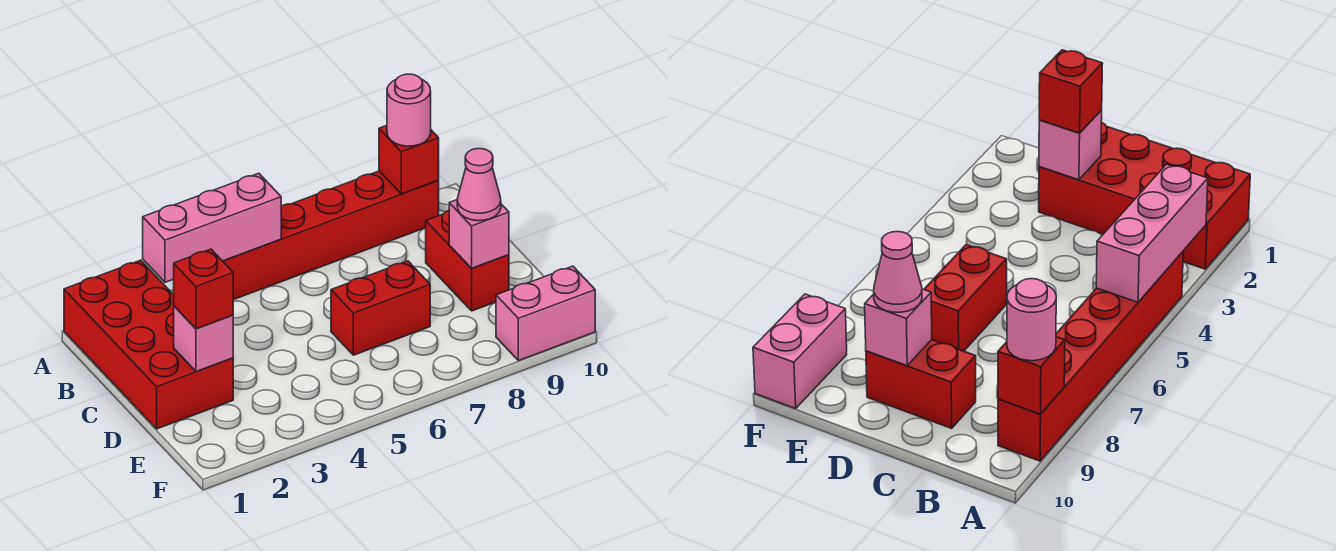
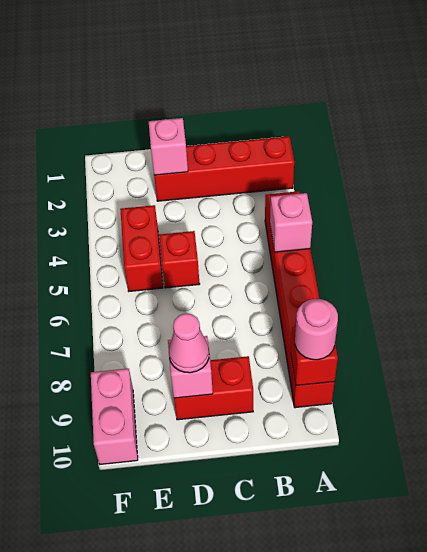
red brick A1:D2 level 1 -> red brick A2:D2 level 1
pink brick A3:A5 level 2 -> pink brick A5 level 2
red brick D2 level 3 -> red brick D5 level 1
red brick D6:D7 level 1 -> red brick E4:E5 level 1

